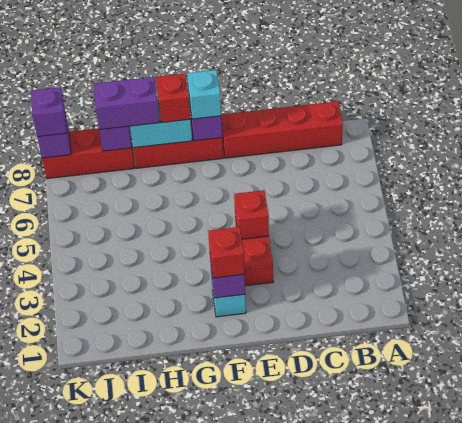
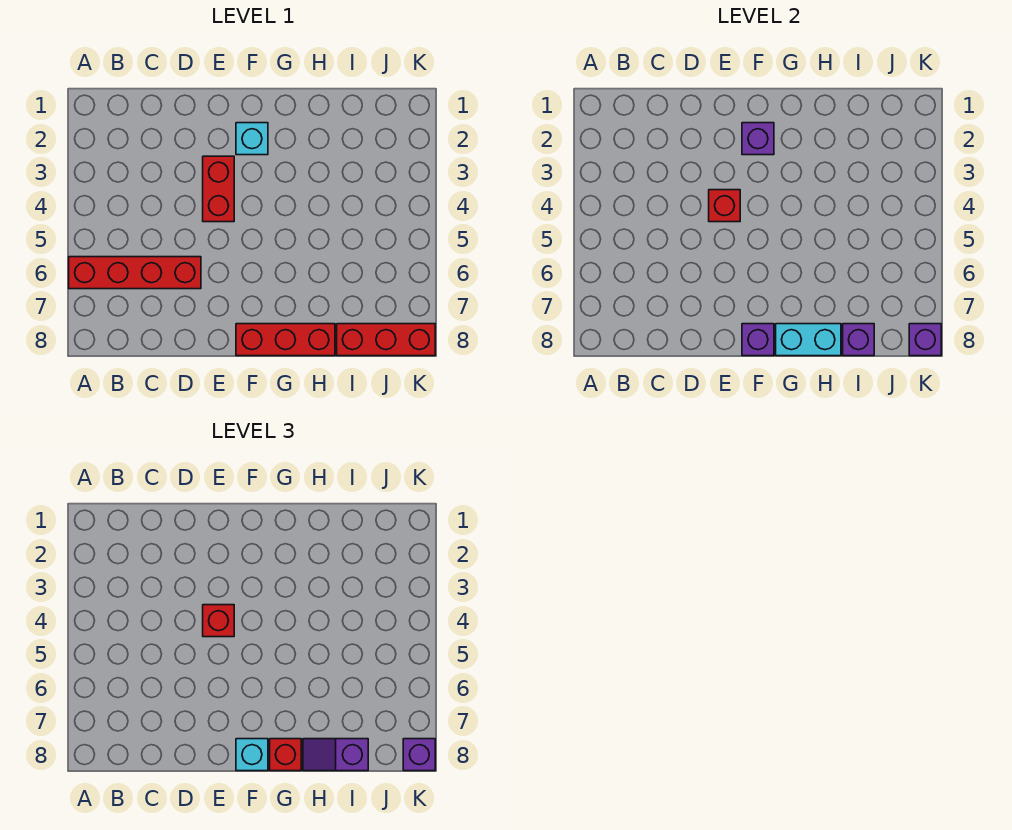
red brick B8:E8 level 1 -> red brick A6:D6 level 1
red brick F2 level 3 -> red brick E4 level 3
purple brick H8:I8 level 3 -> purple slope H8:I8 level 3 top I

